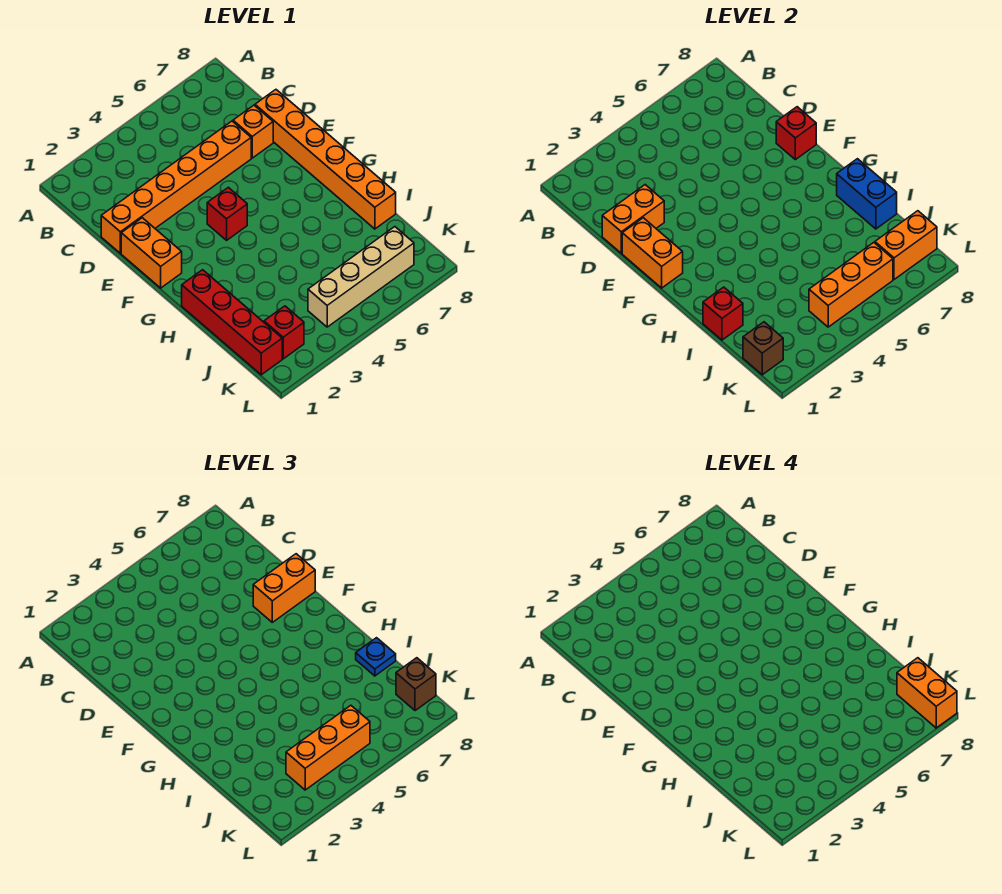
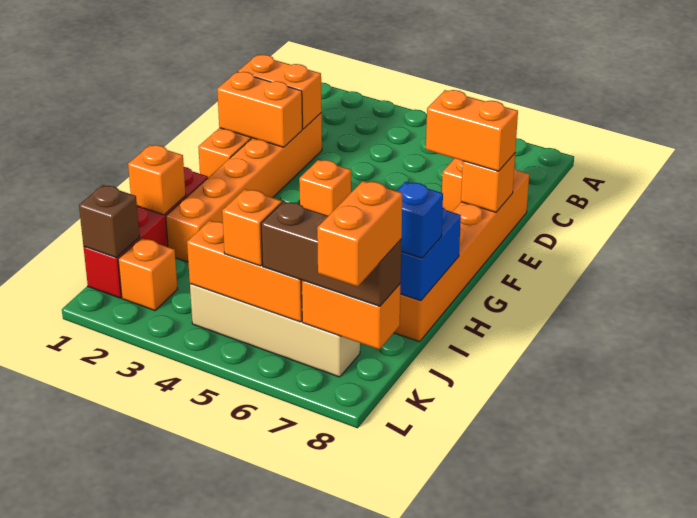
orange brick D1:D6 level 1 -> orange brick D2:I2 level 1
orange brick E1:F1 level 2 -> orange brick E1:E2 level 2
red brick E8 level 2 -> orange brick E8 level 2
red brick F4 level 1 -> orange brick F4 level 1
red brick I1 level 2 -> orange brick I1 level 2
blue plate I8 level 3 -> blue brick I8 level 3
red brick K2 level 1 -> orange brick K2 level 1
orange brick K3:K5 level 3 -> orange brick K5 level 3
brown brick K8 level 3 -> brown brick K6:K8 level 3

